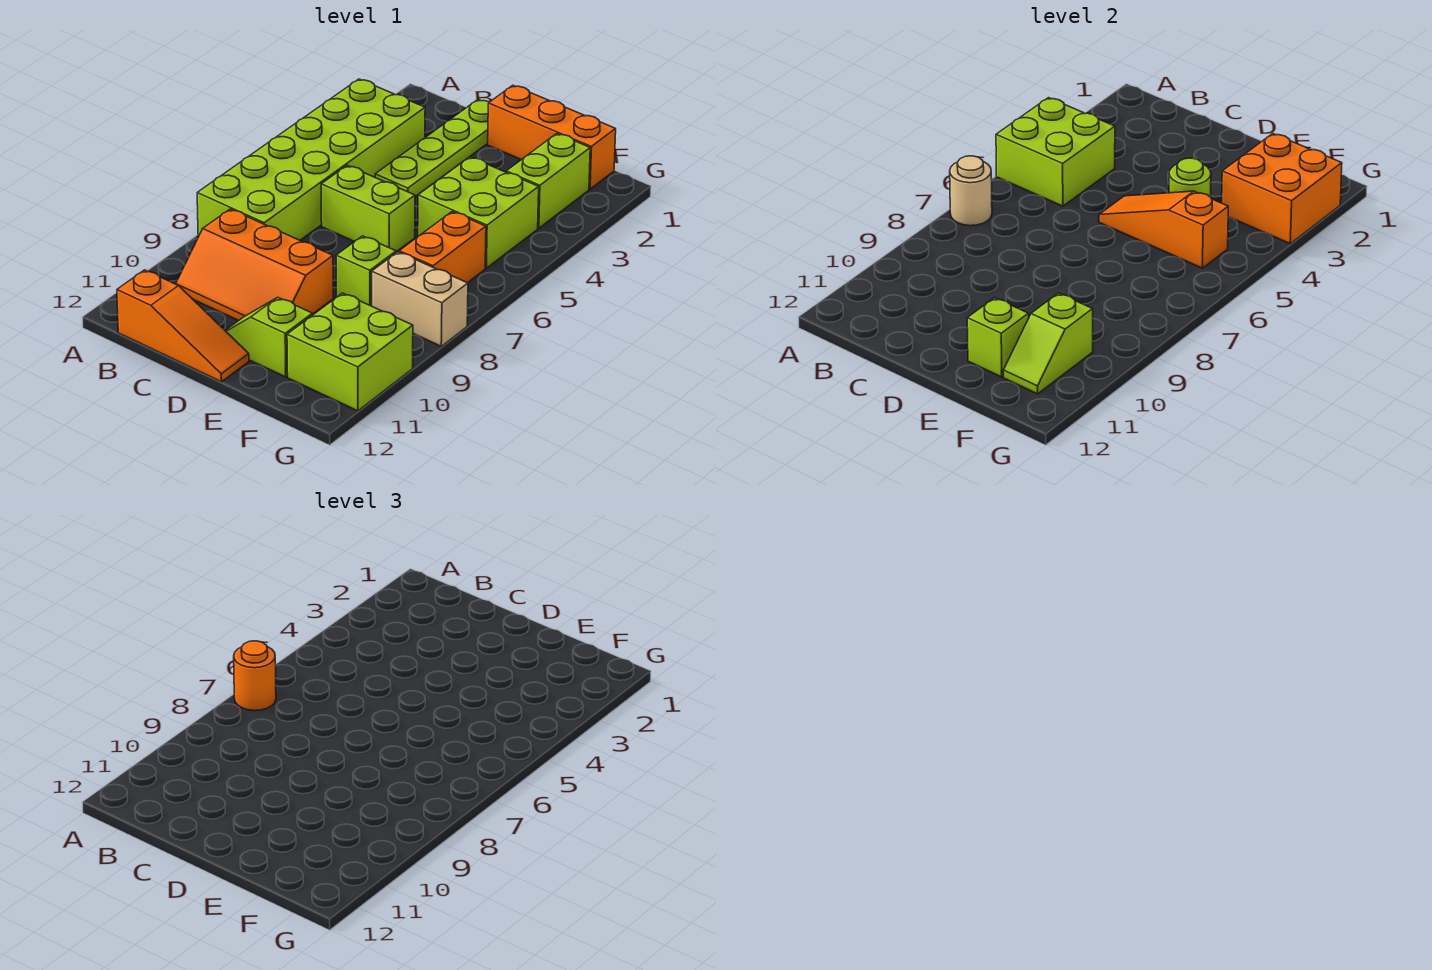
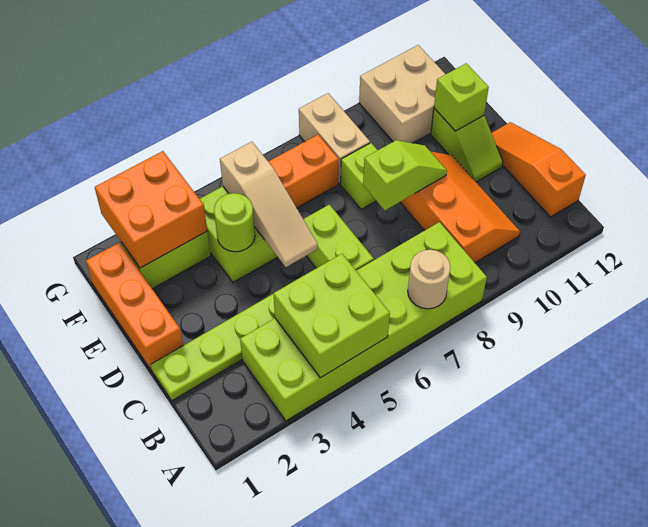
orange round brick A7 level 3 -> none
orange slope D5:F5 level 2 top F -> tan slope D5:F5 level 2 top F
lime brick F10:G11 level 1 -> tan brick F10:G11 level 1
lime slope F10:F11 level 2 top 10 -> lime slope D8:D9 level 2 top 8

